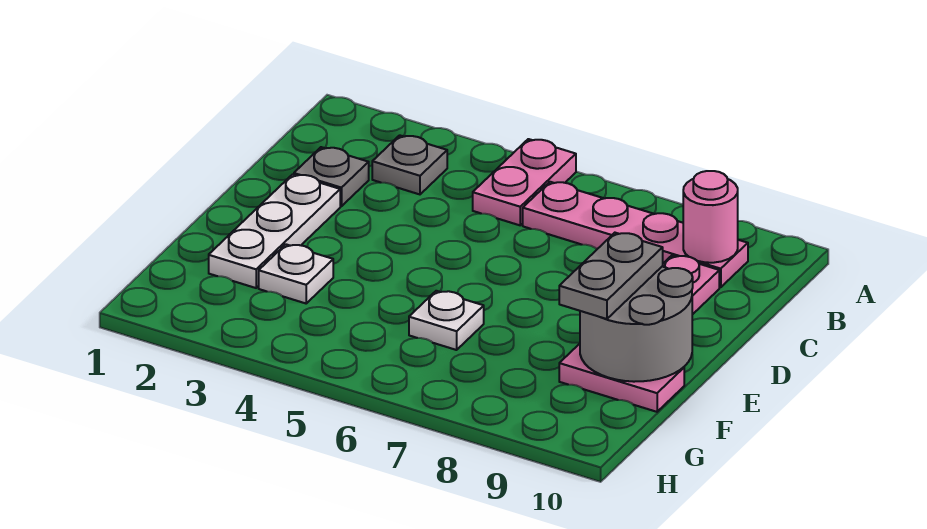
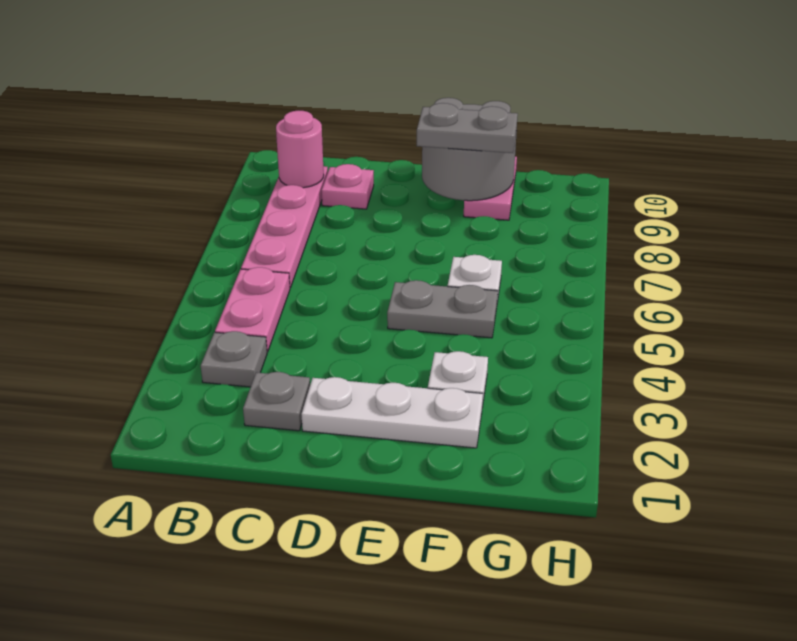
pink plate A5:B5 level 1 -> pink plate B4:B5 level 1
none -> grey plate E5:F5 level 1

